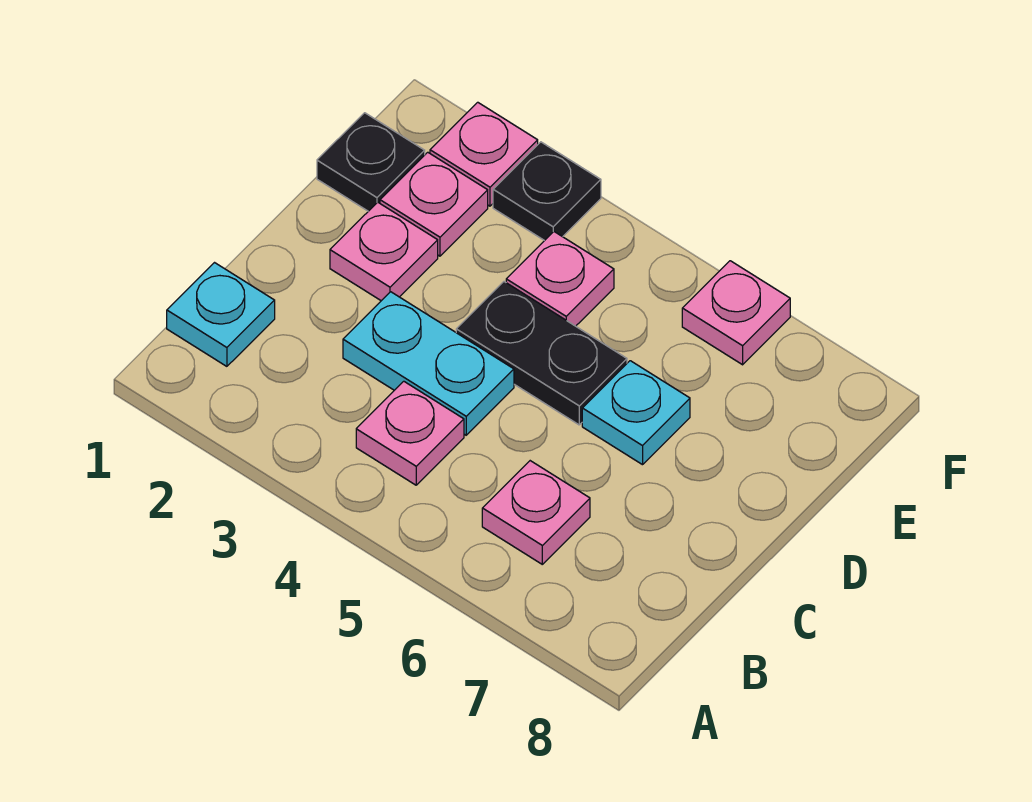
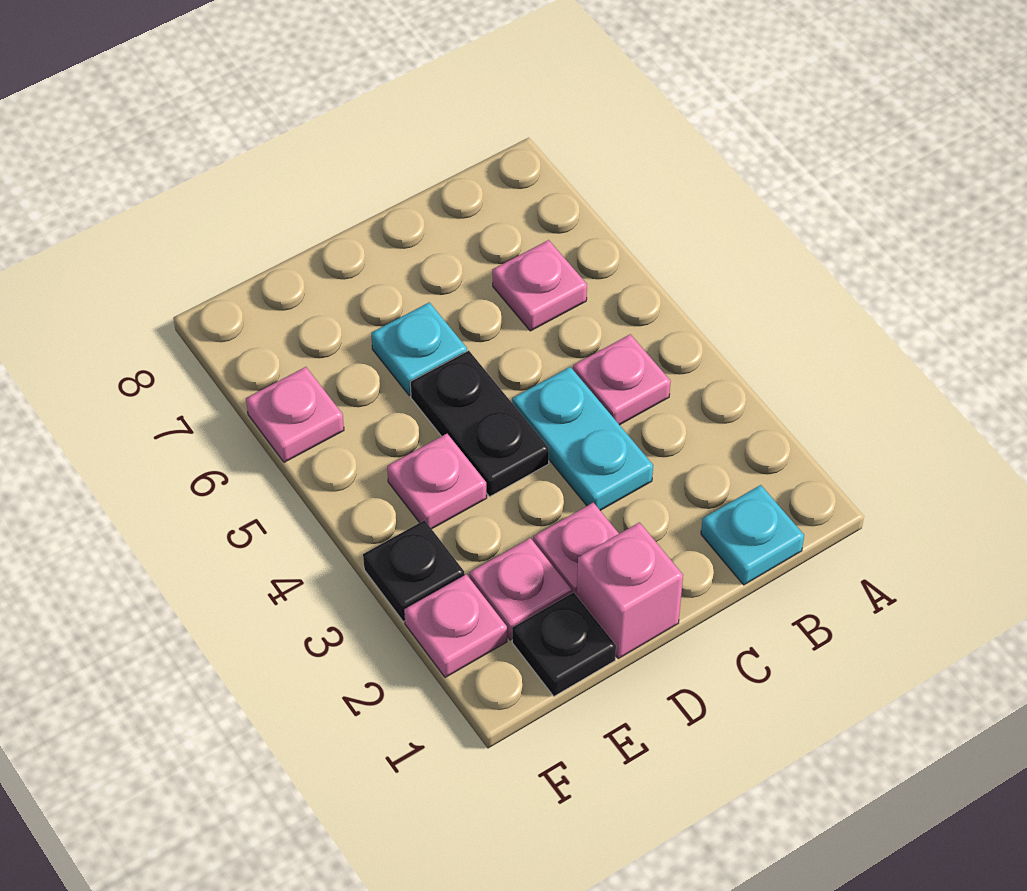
none -> pink brick D1 level 1

